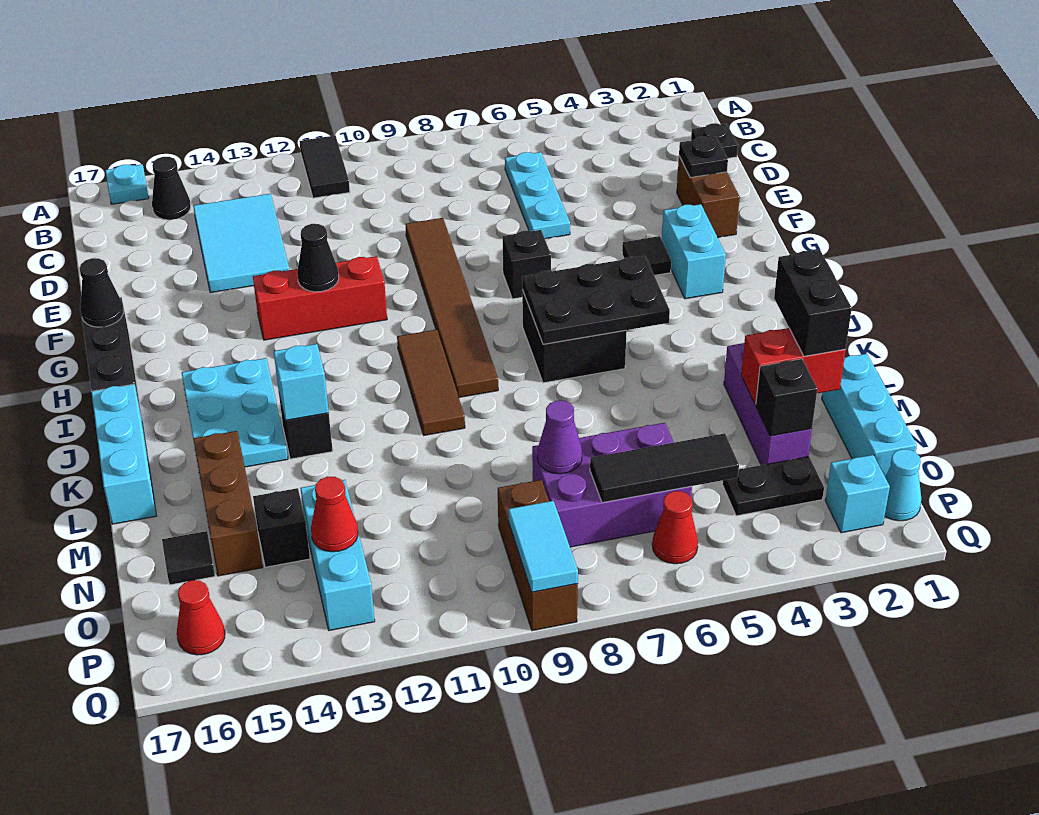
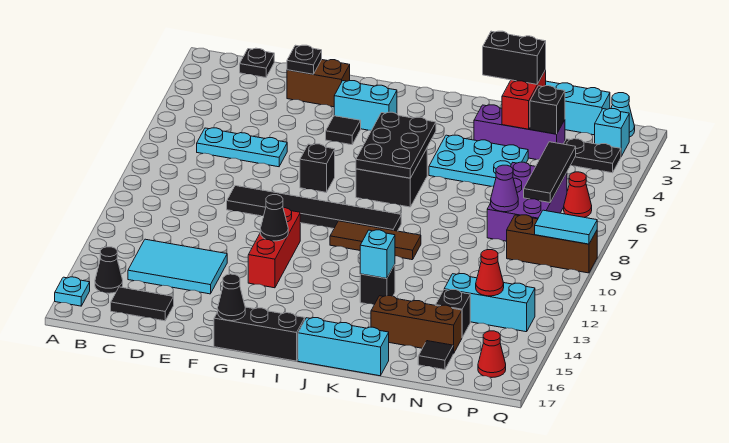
black tile A11:B11 level 1 -> black tile C16:D16 level 1
brown tile E9:J9 level 1 -> black tile E9:J9 level 1
cyan plate I14:K15 level 1 -> cyan plate K4:M5 level 1
black plate O3:O4 level 1 -> black plate O3:P3 level 1

